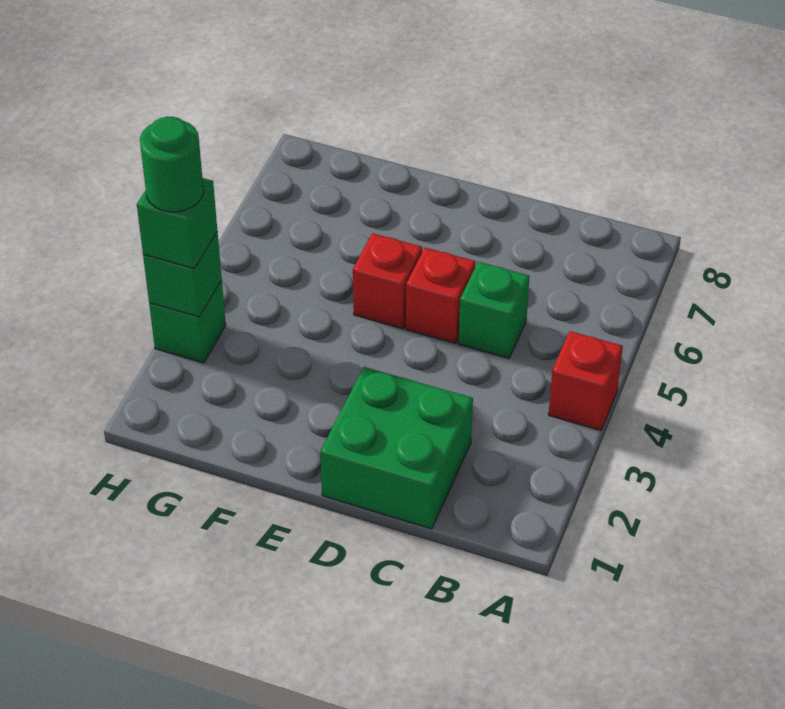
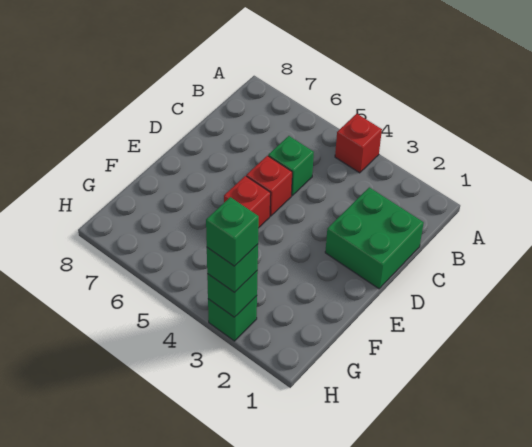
green round brick H3 level 4 -> green brick H3 level 4

